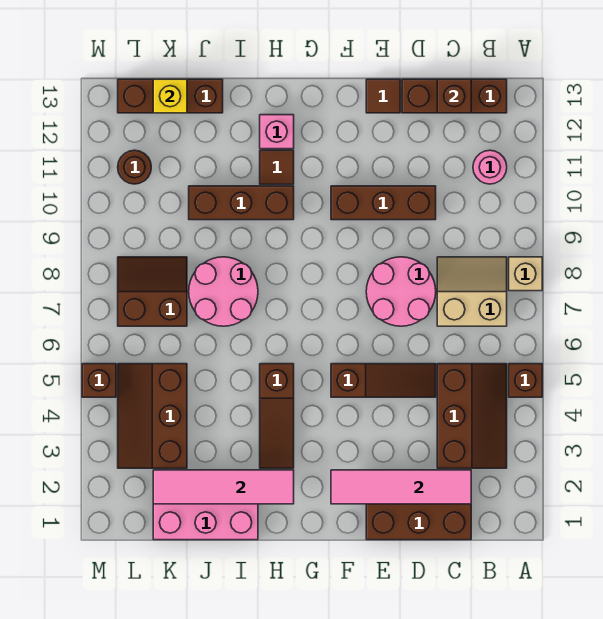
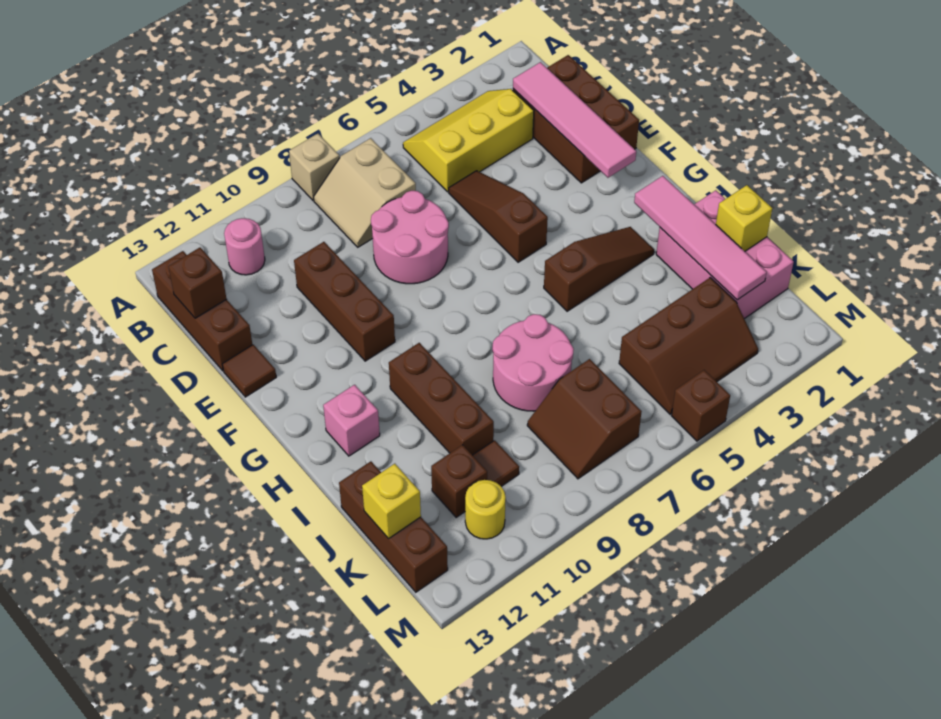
brown brick A5 level 1 -> brown brick K11 level 1
brown slope B3:C5 level 1 top C -> yellow slope B3:C5 level 1 top C
brown tile H11 level 1 -> brown tile K10 level 1
none -> yellow brick J1 level 2
brown round brick L11 level 1 -> yellow round brick L11 level 1

